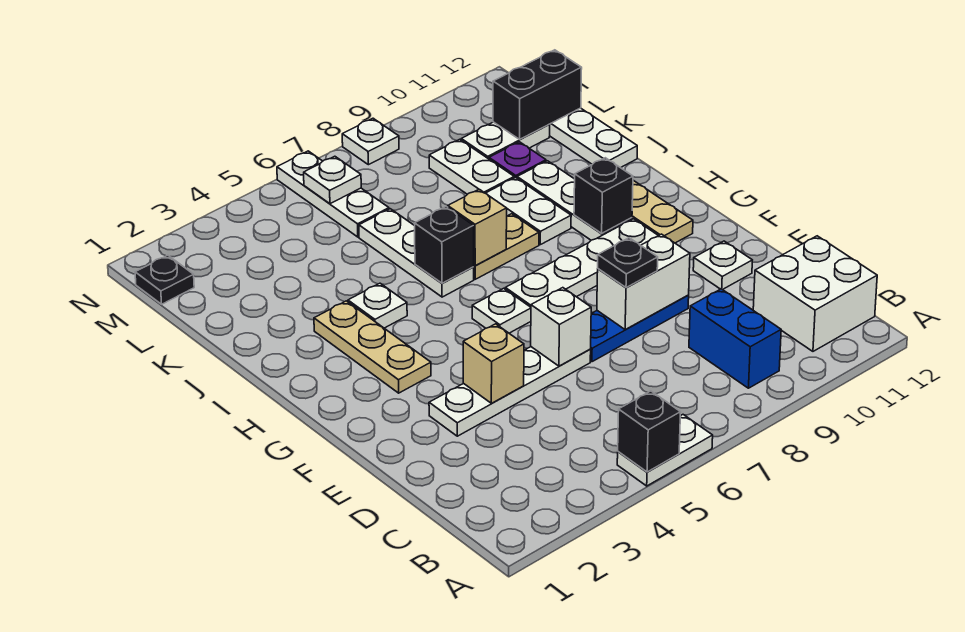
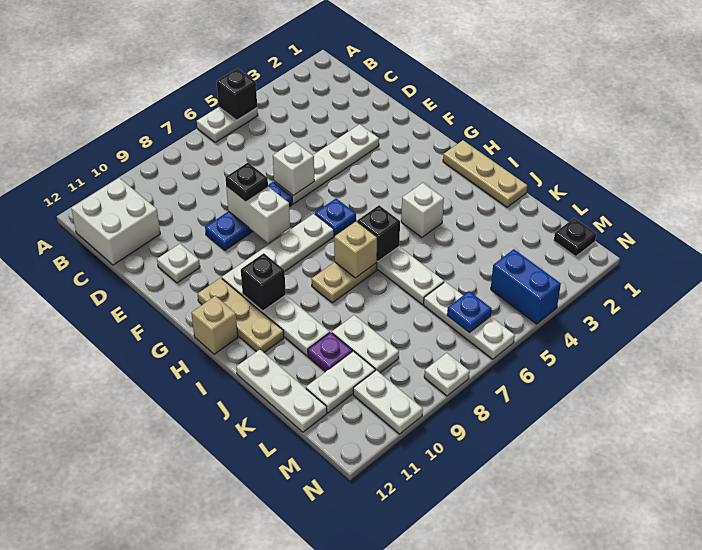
blue brick B9:C9 level 1 -> blue brick M4:N4 level 1
tan brick E4 level 2 -> tan brick H12 level 1
white brick E8:E9 level 2 -> white brick E8:F8 level 2
tan plate G3:I3 level 1 -> tan plate H1:J1 level 1
white plate G6 level 1 -> blue plate G6 level 1
white plate I4 level 1 -> white brick I4 level 1
white plate I9:J9 level 1 -> white plate M10:N10 level 1
black brick L11:L12 level 2 -> none
white plate M6 level 2 -> blue plate M6 level 2

